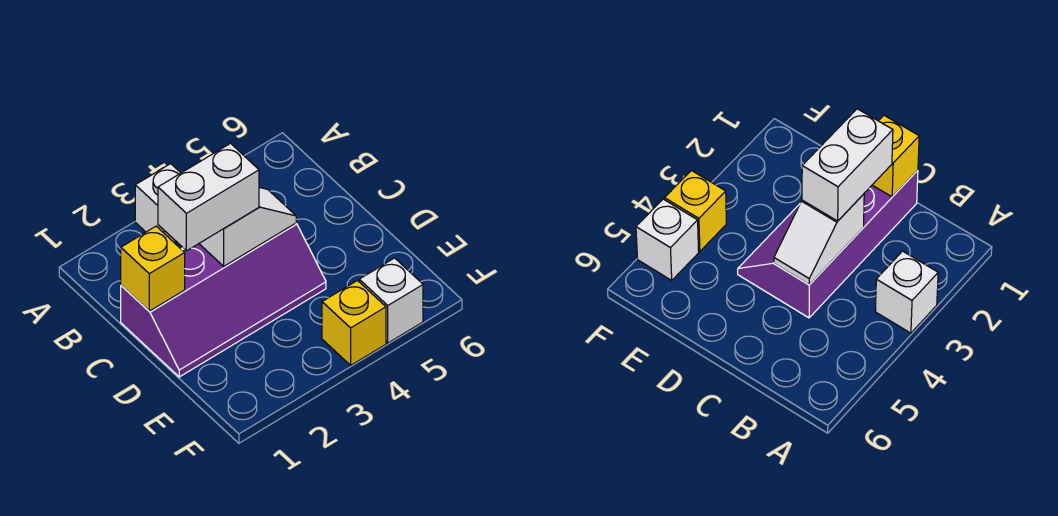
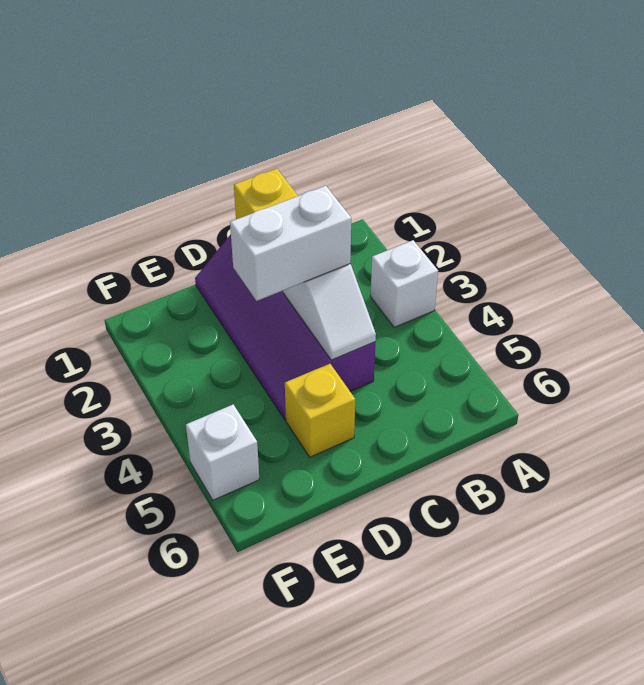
white brick C2:C3 level 3 -> white brick C3:D3 level 3
yellow brick F4 level 1 -> yellow brick D5 level 1

